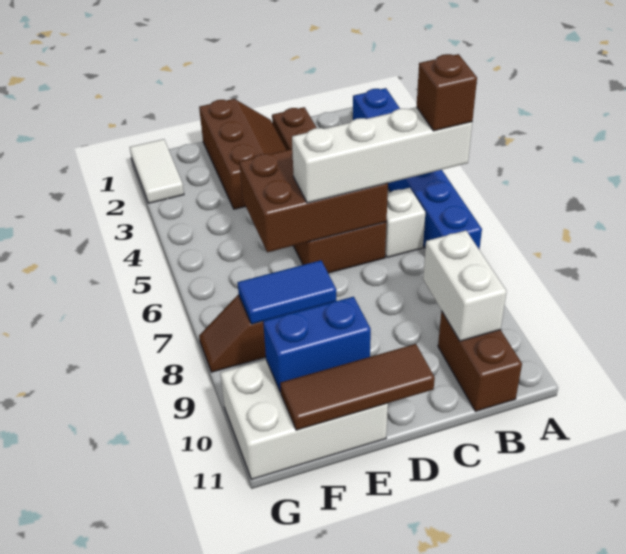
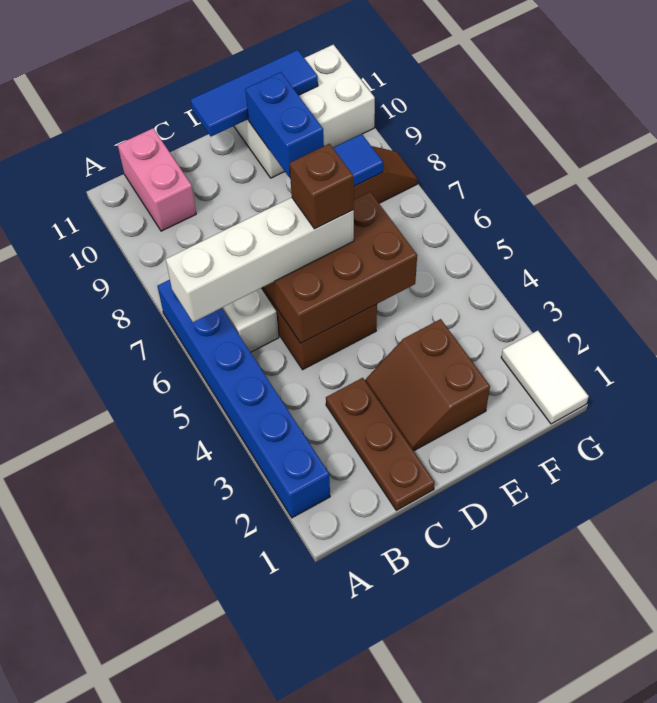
brown brick A6 level 4 -> brown brick D6 level 4
white brick B9:B10 level 2 -> none
brown brick B10:B11 level 1 -> pink brick B10:B11 level 1
brown slope D1:E3 level 1 top E -> brown slope D2:E3 level 1 top E
brown tile D11:F11 level 2 -> blue tile D11:F11 level 2
blue brick E10:F10 level 2 -> blue brick E9:E10 level 2

